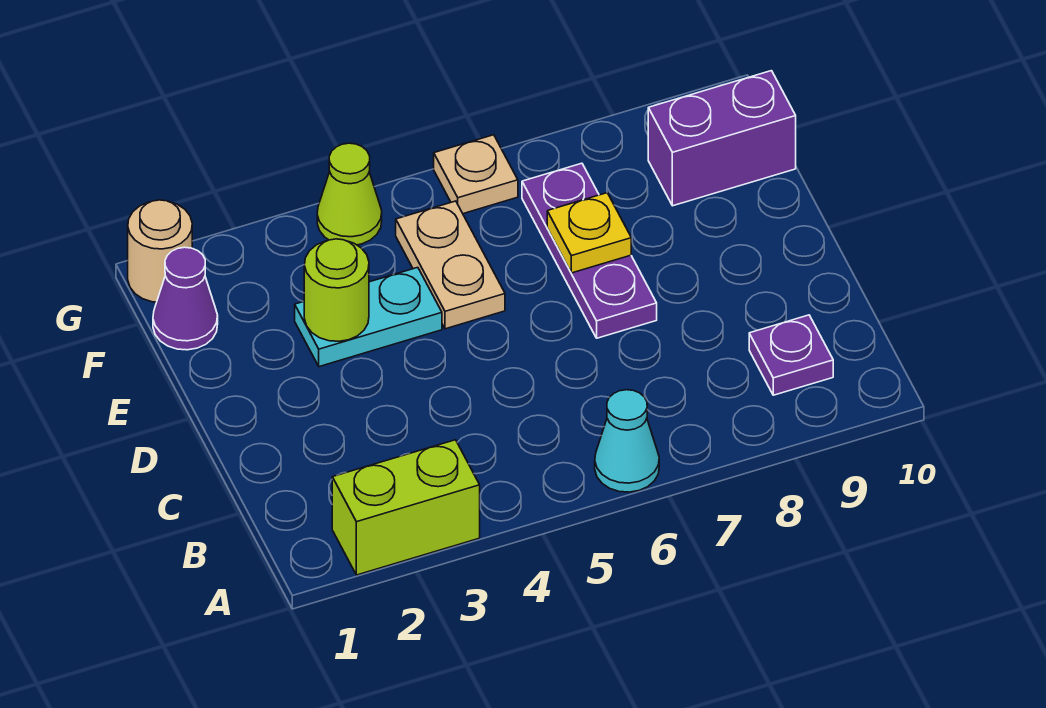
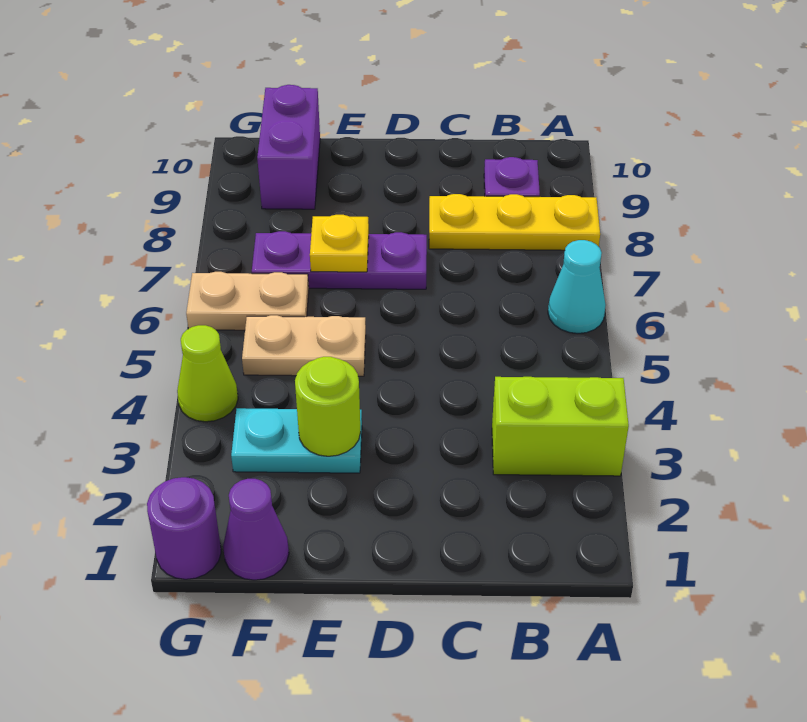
lime brick A2:A3 level 1 -> lime brick A3:B3 level 1
none -> yellow plate A8:C8 level 1
cyan plate E3:E4 level 1 -> cyan plate E3:F3 level 1
tan round brick G1 level 1 -> purple round brick G1 level 1
tan plate G6 level 1 -> tan plate F6:G6 level 1

